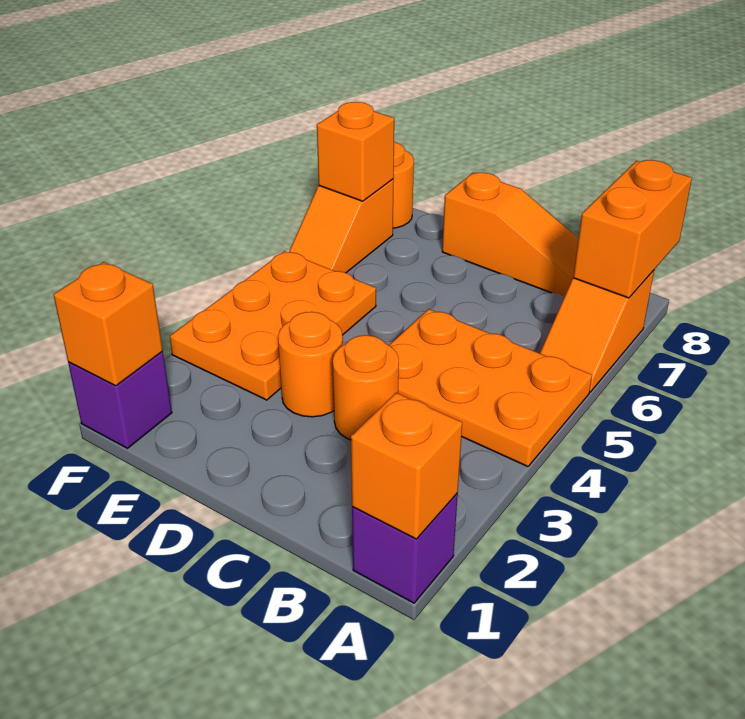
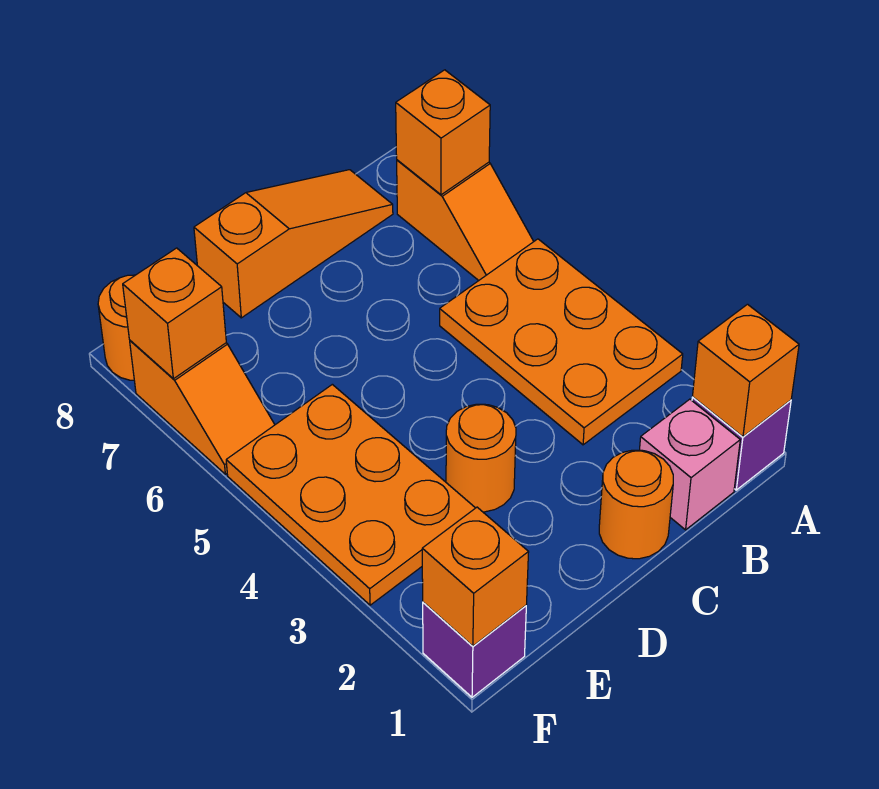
orange plate A4:C5 level 1 -> orange plate A3:B5 level 1
orange brick A7:A8 level 2 -> orange brick A7 level 2
none -> pink brick B1 level 1
orange round brick C3 level 1 -> orange round brick C1 level 1

